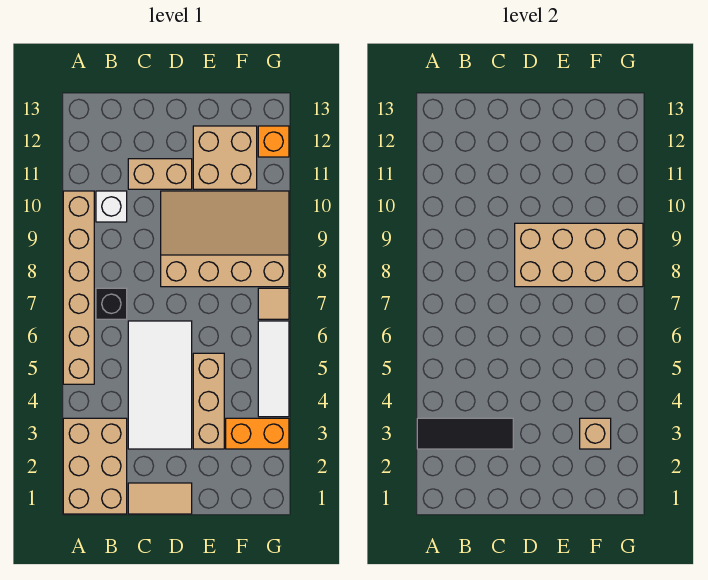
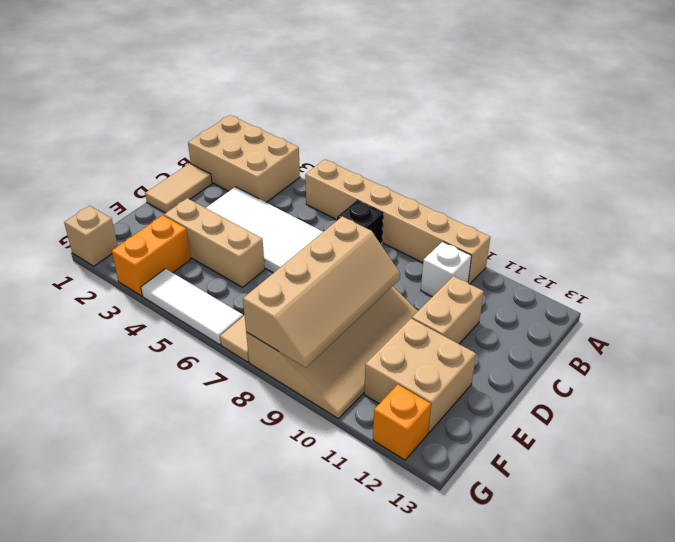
black tile A3:C3 level 2 -> none
tan brick D8:G9 level 2 -> tan slope D8:G9 level 2 top 8
tan brick F3 level 2 -> tan brick G1 level 1

